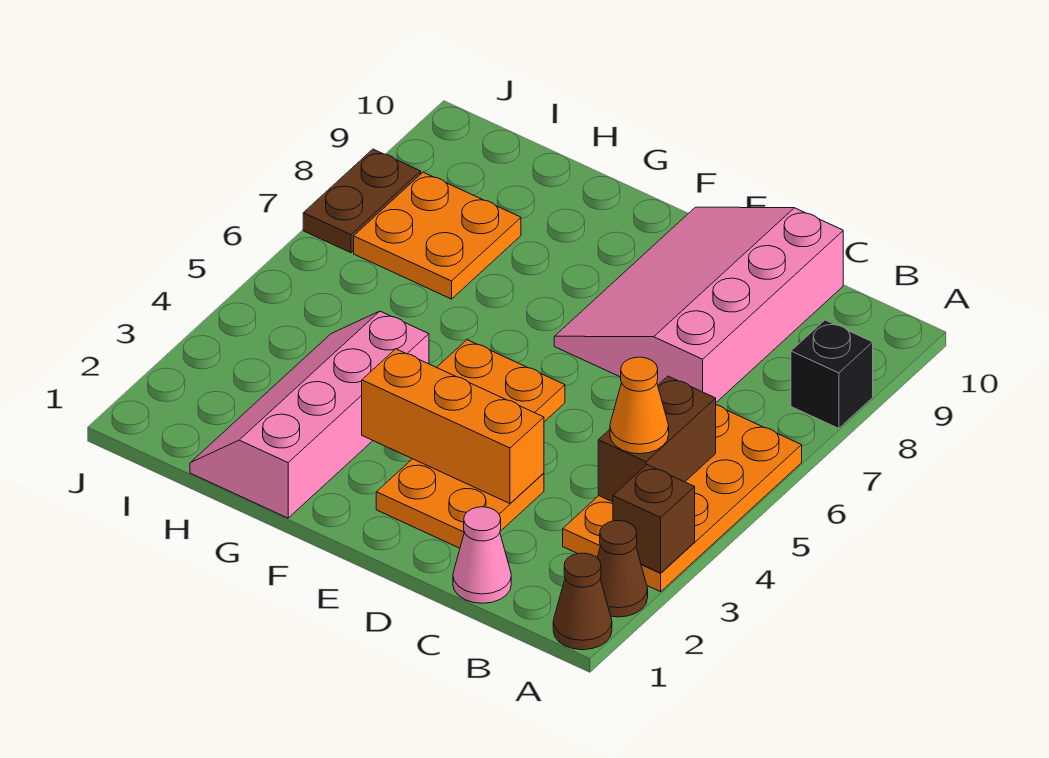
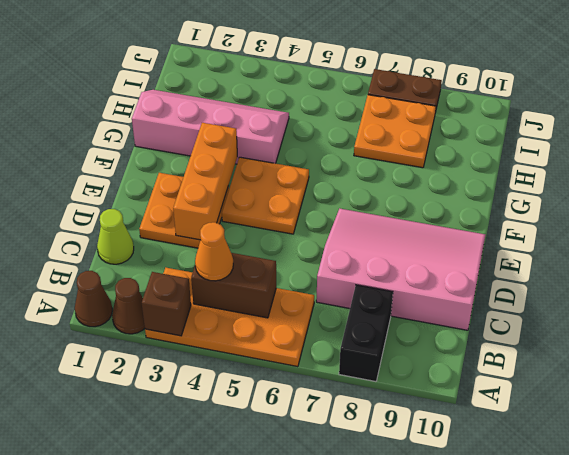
black brick A8 level 1 -> black brick A8:B8 level 1
pink cone C1 level 1 -> lime cone C1 level 1

